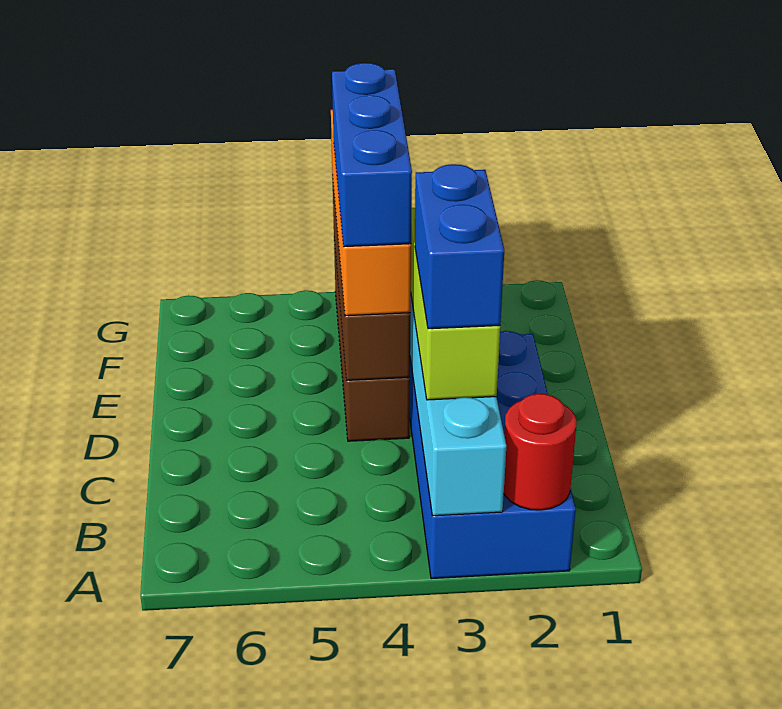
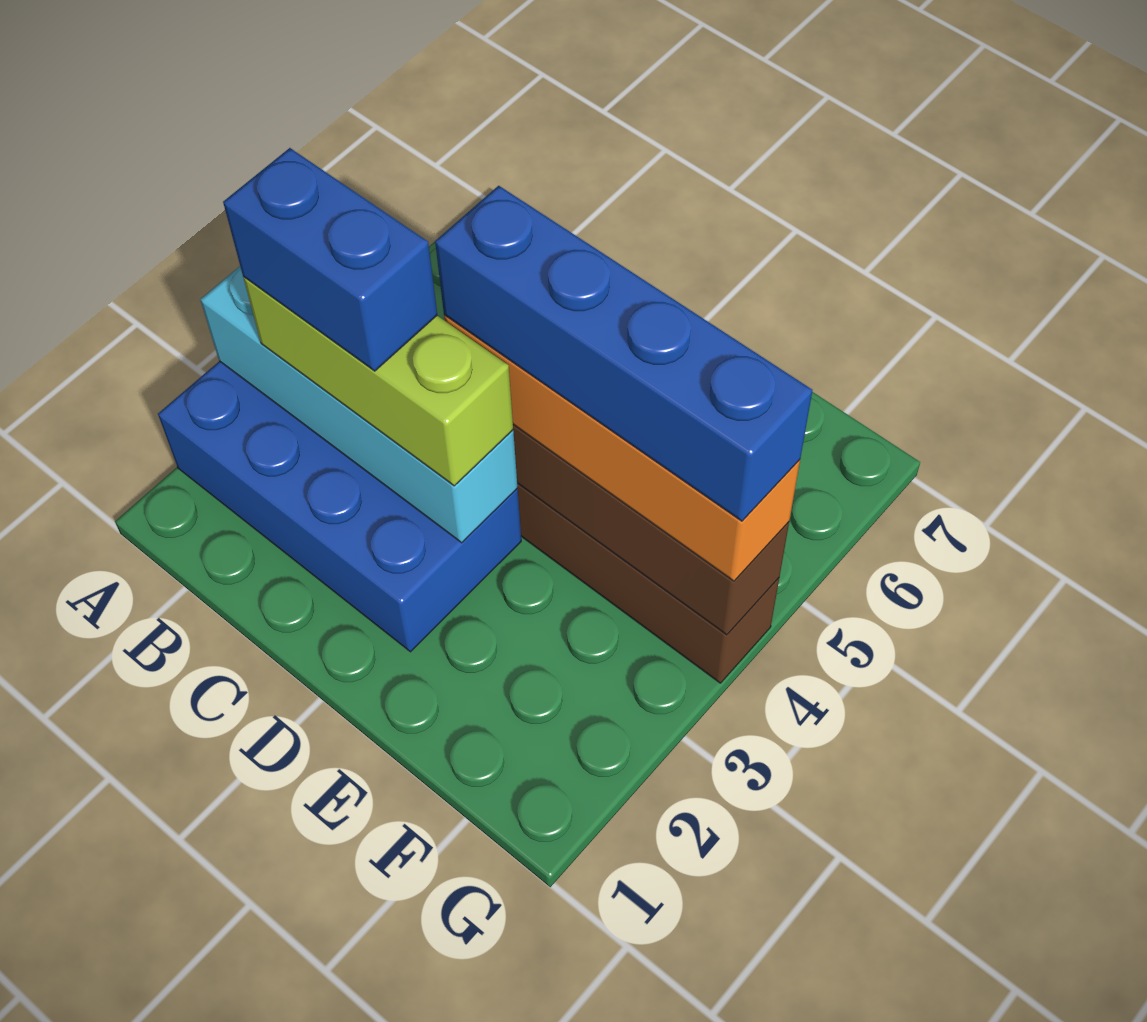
red round brick A2 level 2 -> none
blue brick D4:F4 level 4 -> blue brick D4:G4 level 4

